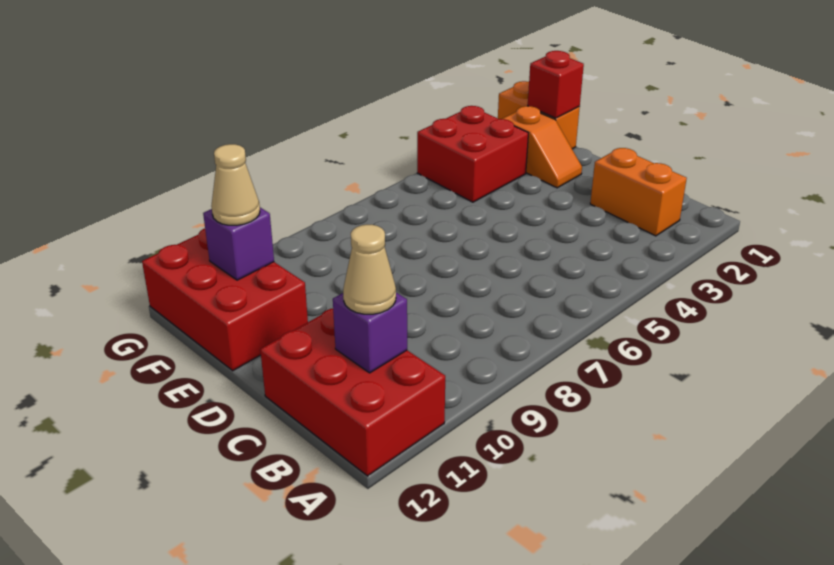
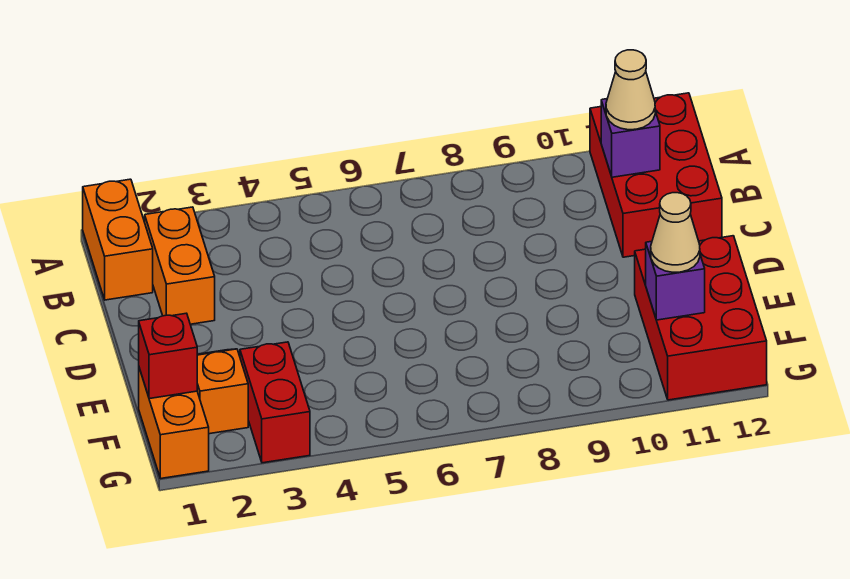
none -> orange brick A1:B1 level 1
red brick F3:G4 level 1 -> red brick F3:G3 level 1

